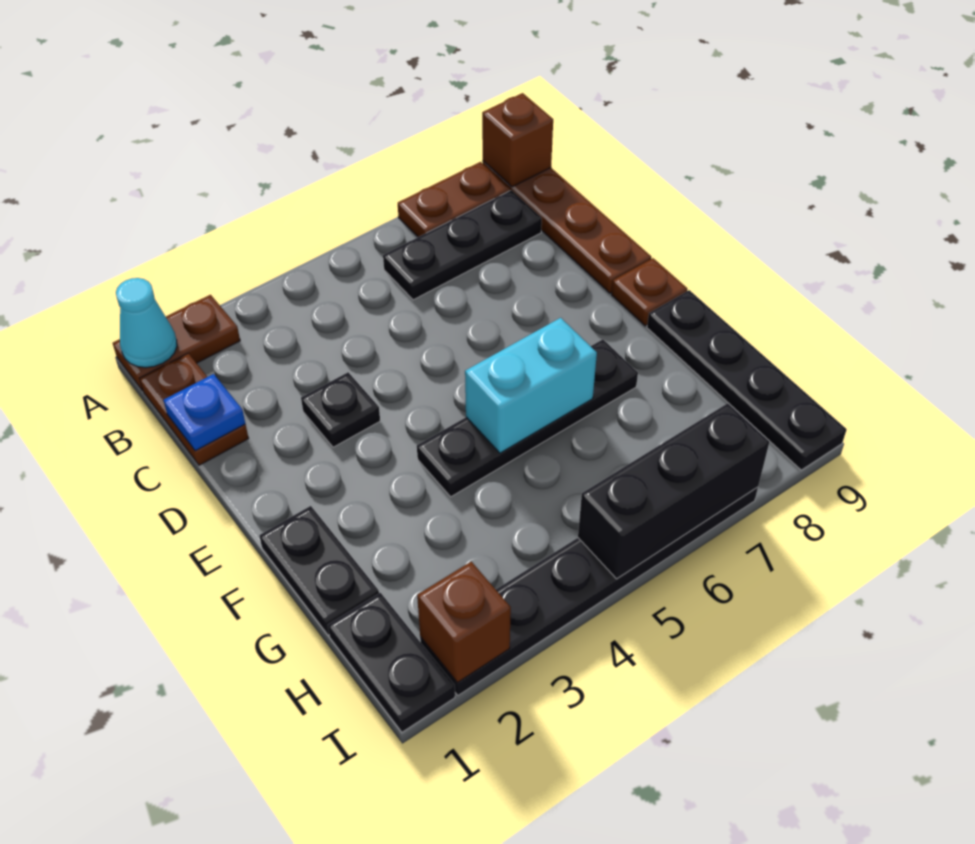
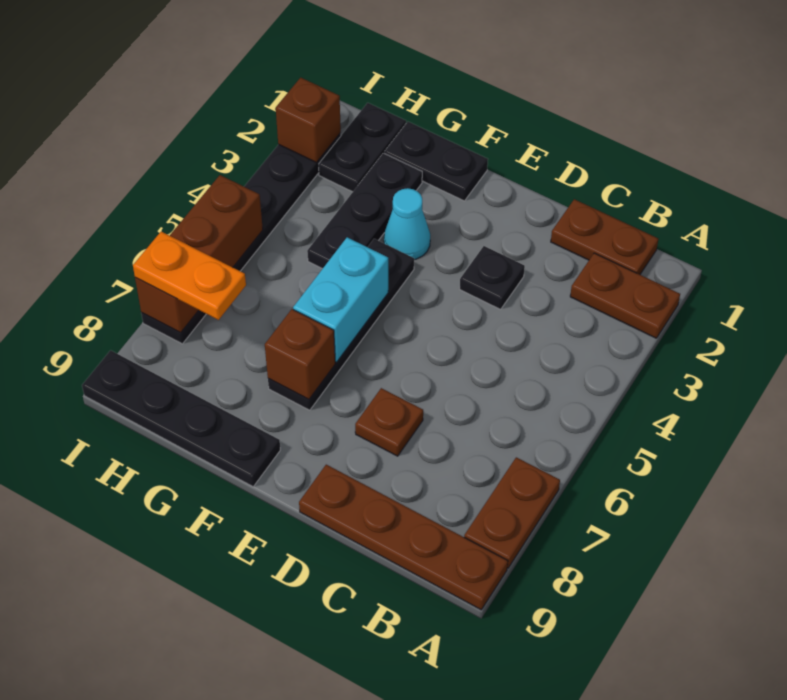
brown plate A1:A2 level 1 -> brown plate A2:B2 level 1
cyan cone A1 level 2 -> cyan cone F3 level 1
brown brick A9 level 2 -> brown brick F7 level 2
black plate B6:B8 level 1 -> black plate G2:G4 level 1
blue plate C1 level 2 -> none
brown plate E9 level 1 -> brown plate D7 level 1
black plate H1:I1 level 1 -> black plate H1:H2 level 1
none -> orange plate H7:I7 level 3
black brick I5:I7 level 2 -> brown brick I5:I7 level 2

